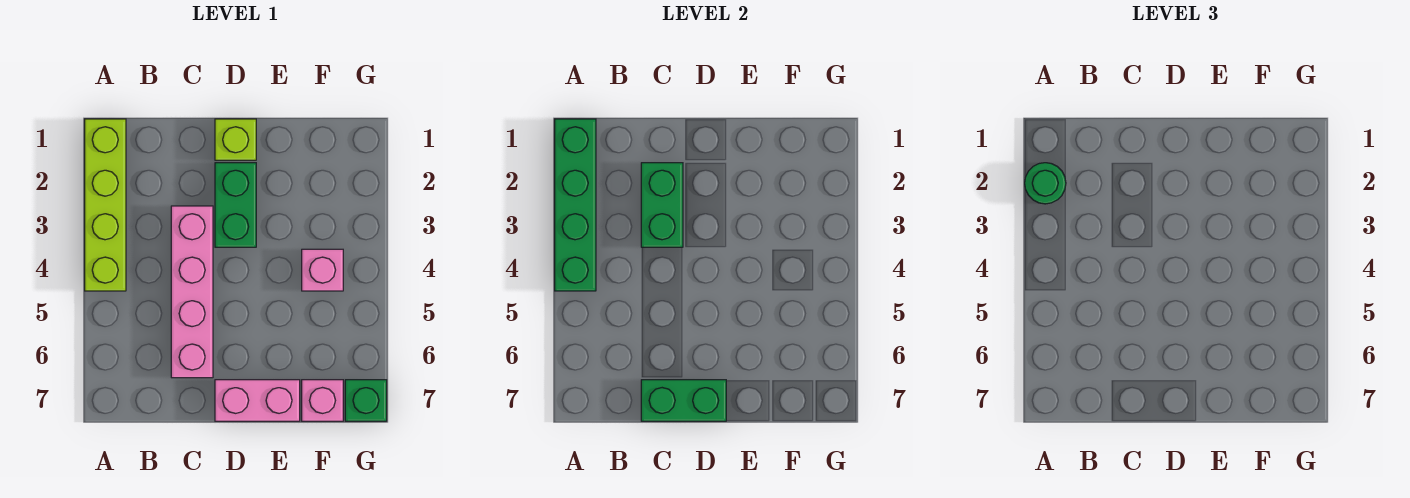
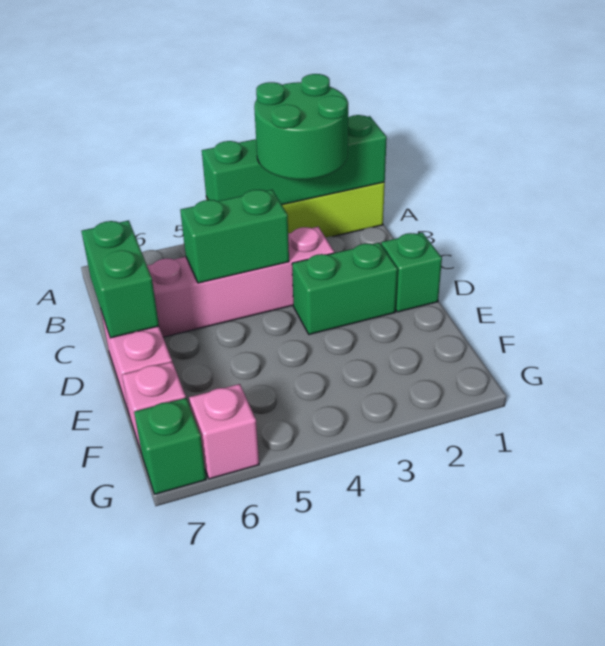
green round brick A2 level 3 -> green round brick A2:B3 level 3
green brick C2:C3 level 2 -> green brick C4:C5 level 2
lime brick D1 level 1 -> green brick D1 level 1
pink brick F4 level 1 -> pink brick G6 level 1

